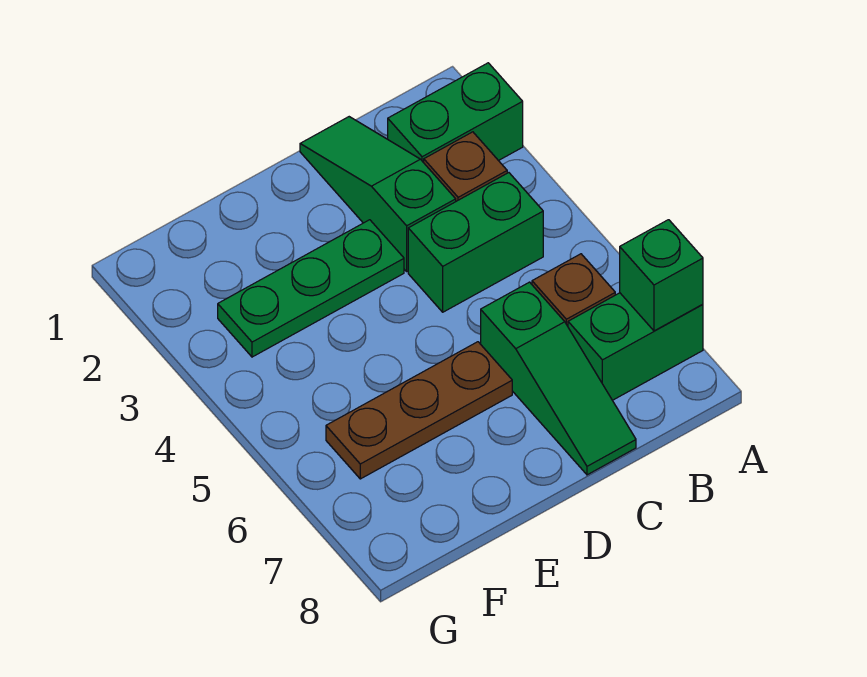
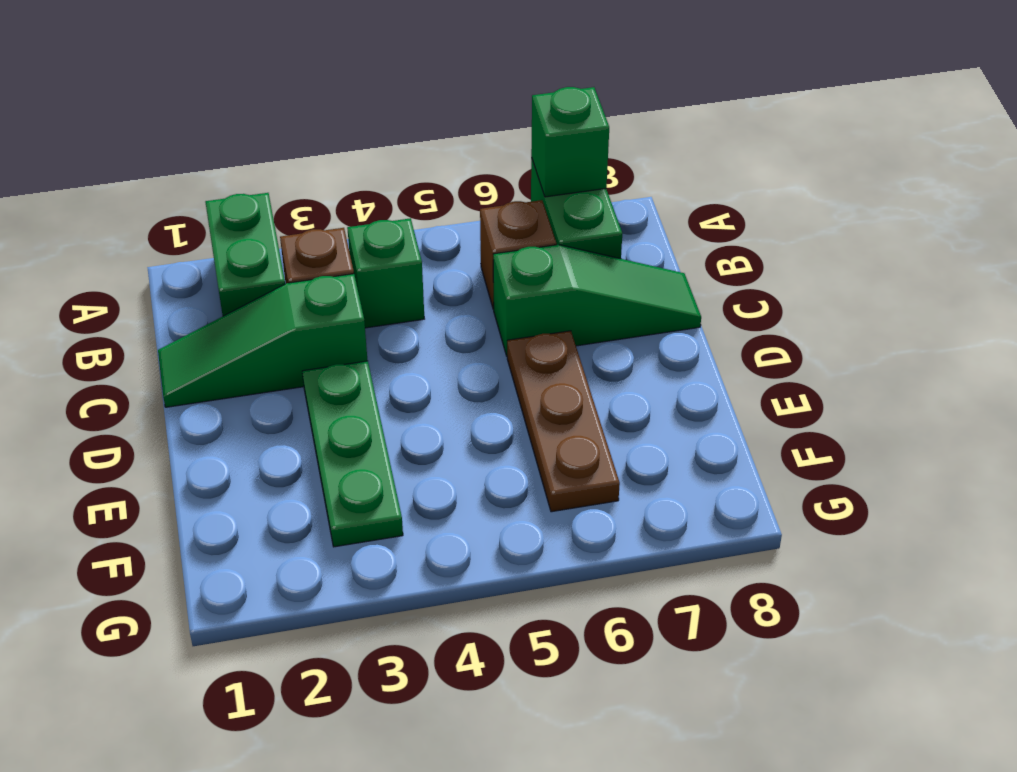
green brick B4:C4 level 1 -> green brick B4 level 1

